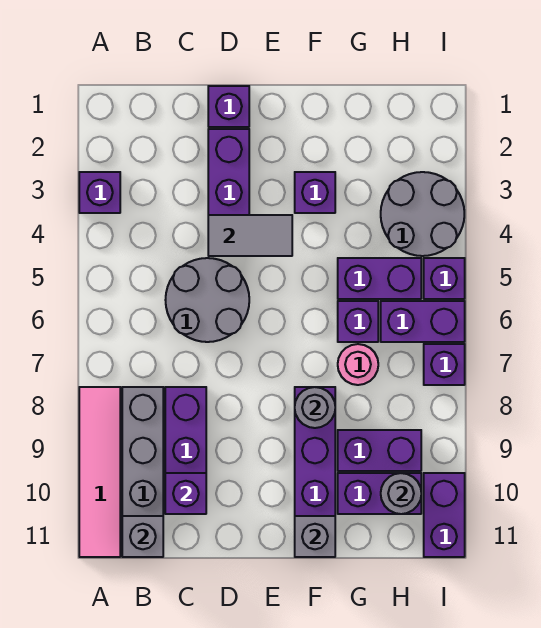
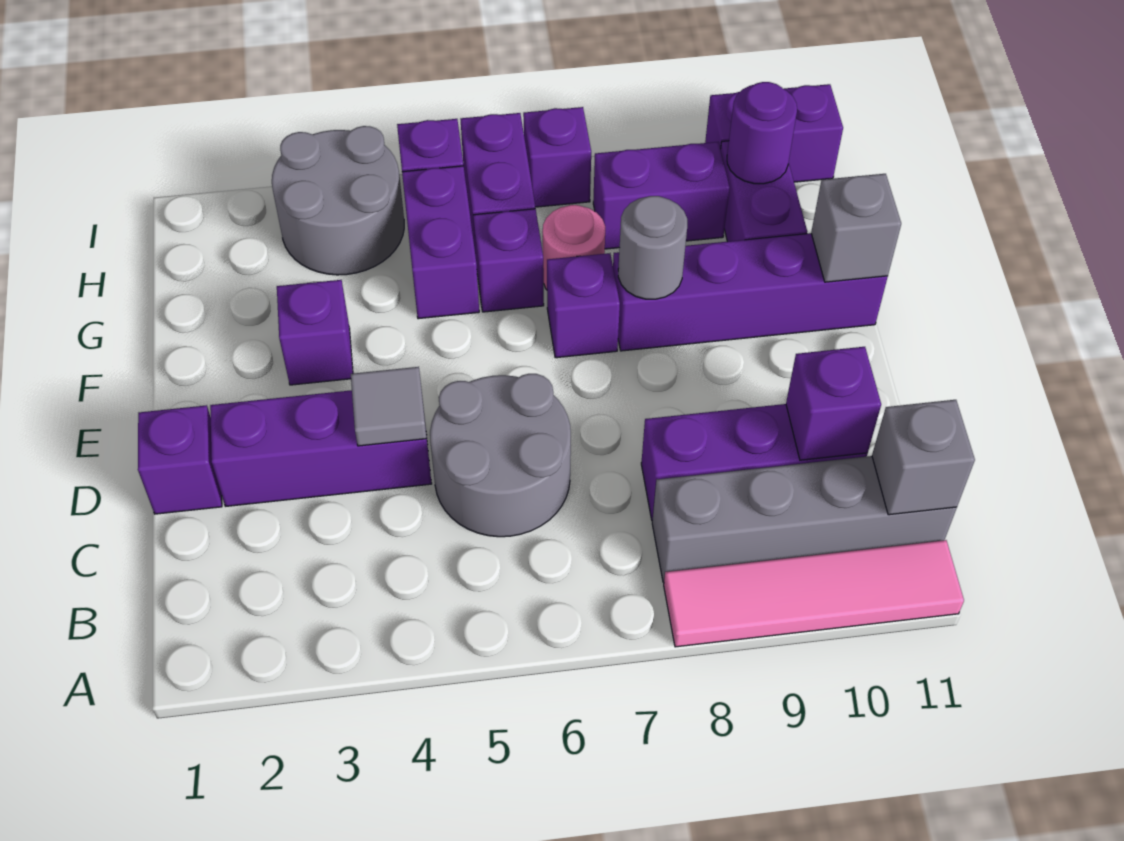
purple brick A3 level 1 -> purple brick F7 level 1
grey tile D4:E4 level 2 -> grey tile D4 level 2
purple brick G9:H9 level 1 -> purple brick H8:H9 level 1
grey round brick H10 level 2 -> purple round brick H10 level 2

